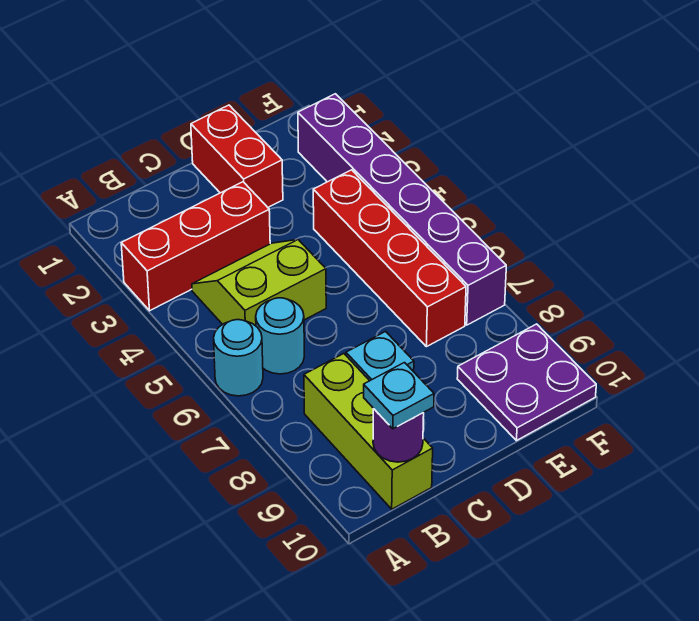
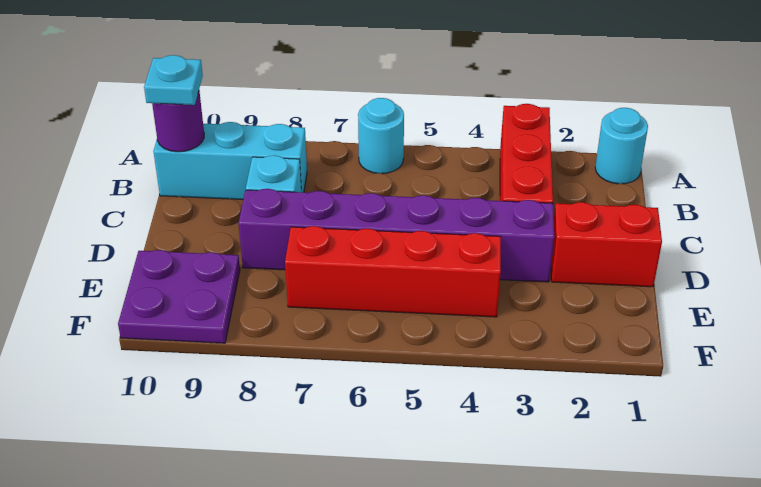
lime slope B4:C5 level 1 top 5 -> none
cyan round brick B6 level 1 -> cyan round brick A1 level 1
lime brick B8:B10 level 1 -> cyan brick B8:B10 level 1
purple brick F2:F7 level 1 -> purple brick D3:D8 level 1

